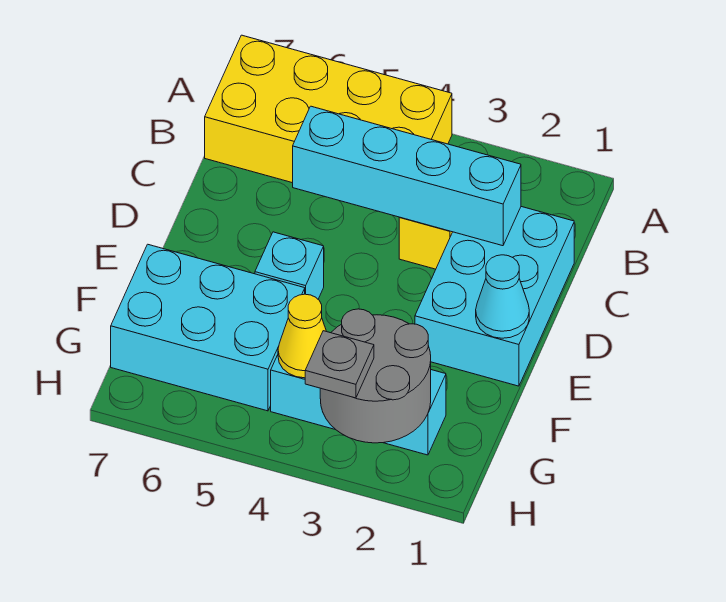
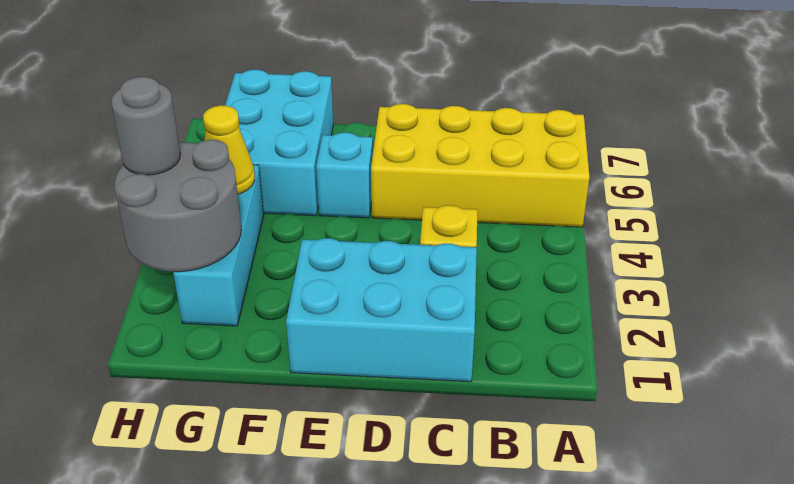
yellow brick A4:B7 level 1 -> yellow brick A5:D6 level 1
cyan brick C2:C5 level 2 -> none
cyan cone E1 level 2 -> none
grey plate H3 level 3 -> grey round brick H3 level 3

